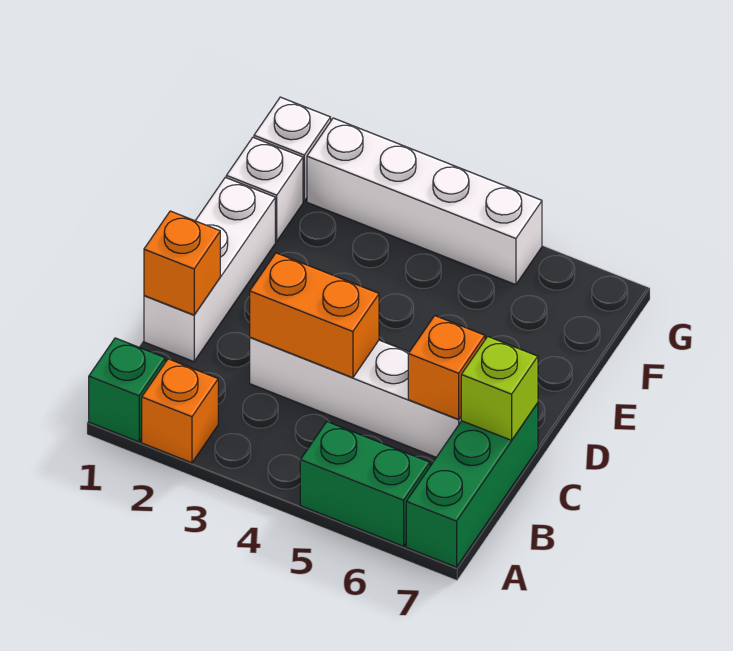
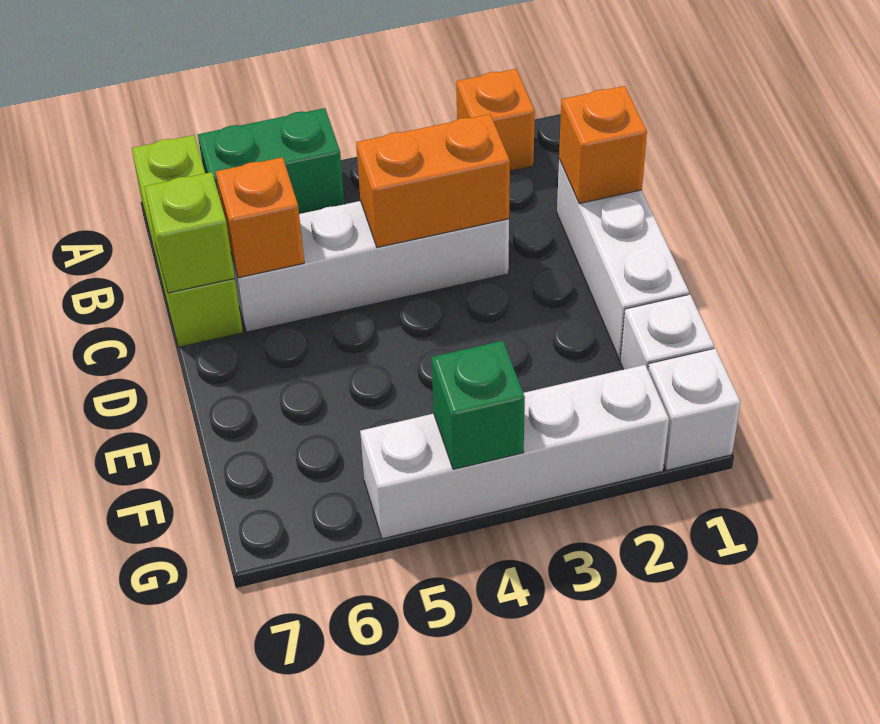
green brick A1 level 1 -> green brick G4 level 2
green brick A7:C7 level 1 -> lime brick A7:C7 level 1

